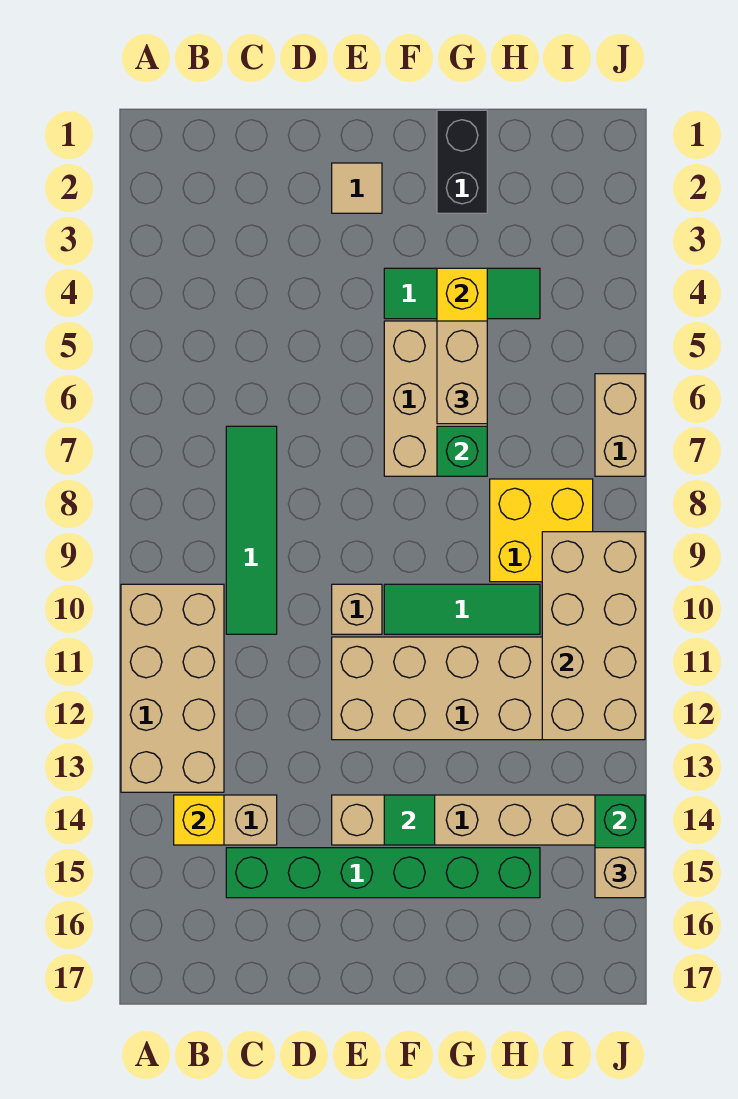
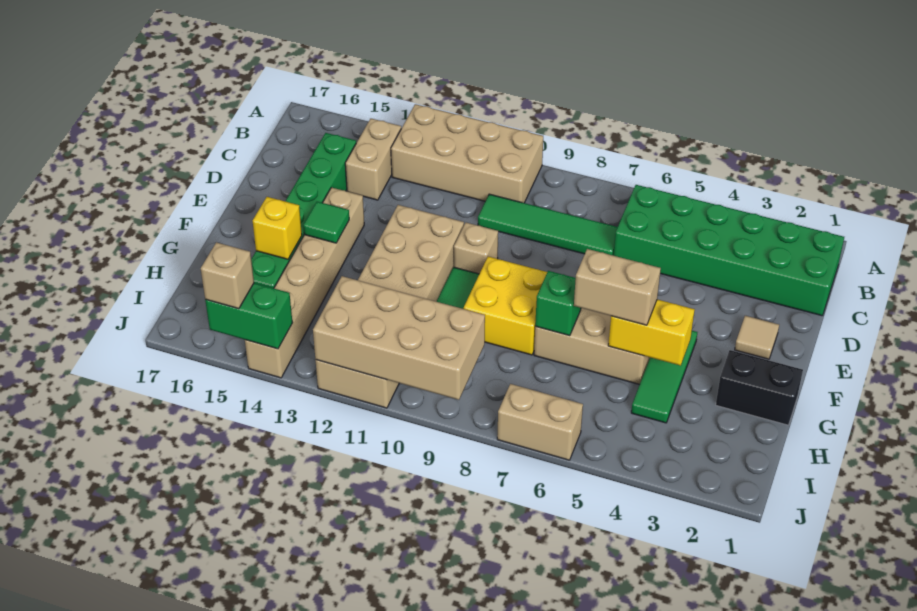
none -> green brick B1:C6 level 1
yellow brick B14 level 2 -> yellow brick G15 level 2
yellow brick H8:I9 level 1 -> yellow brick F8:G9 level 1

